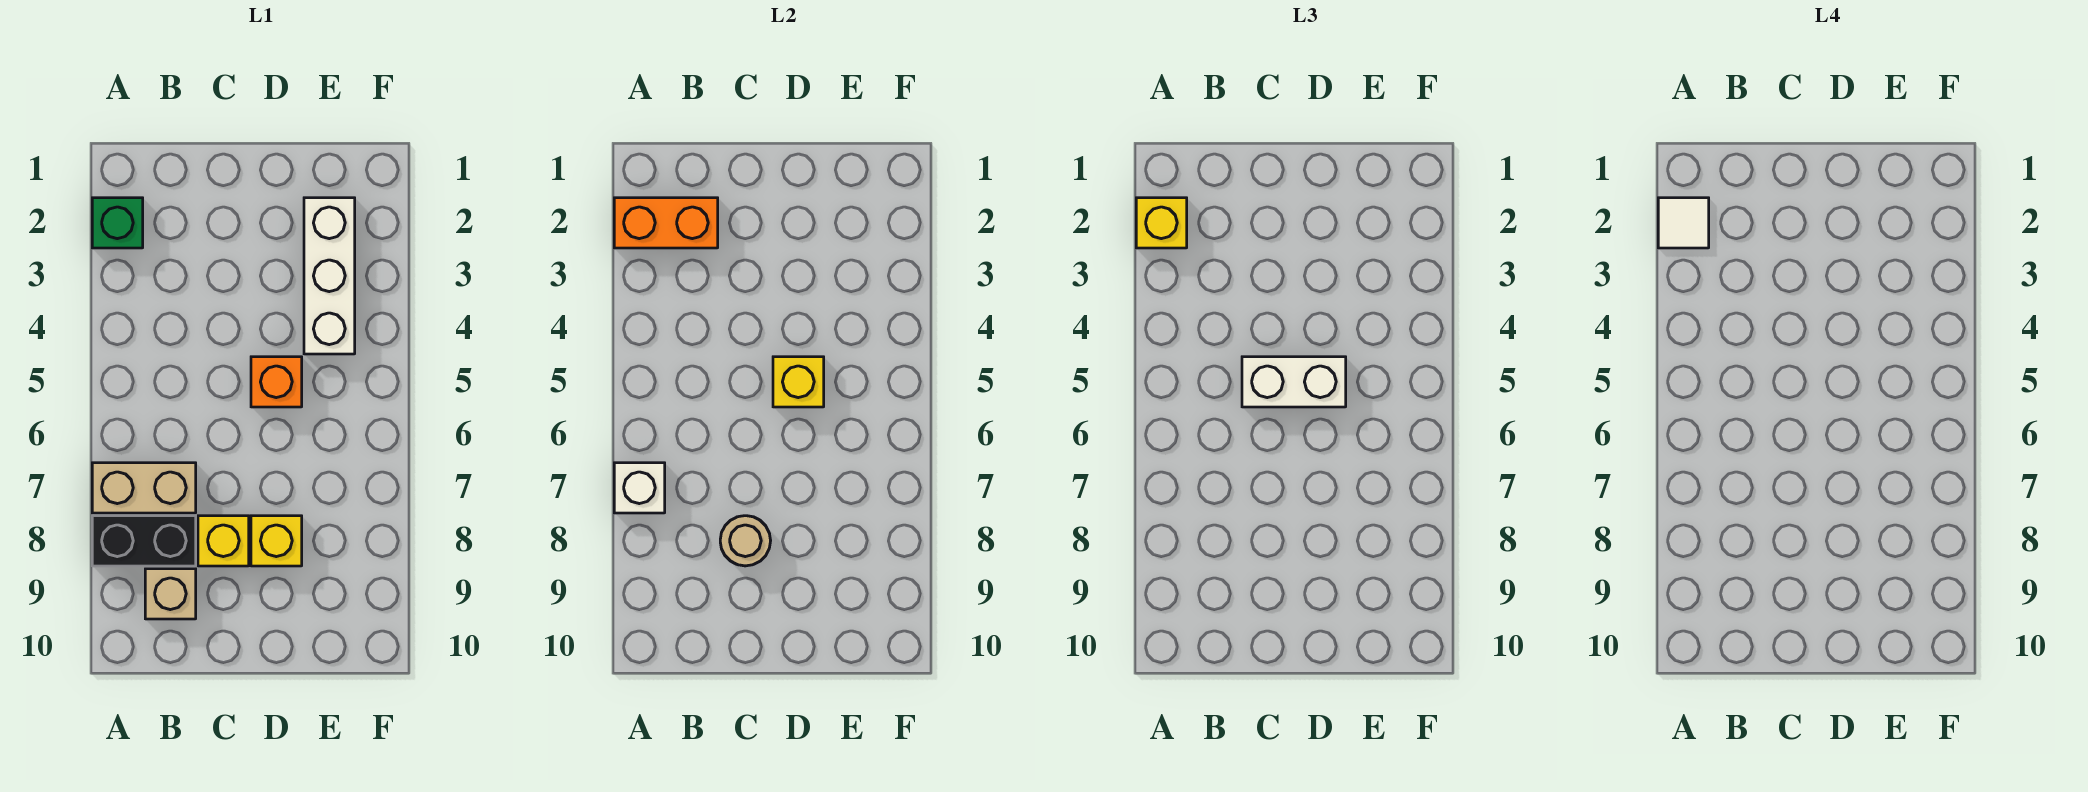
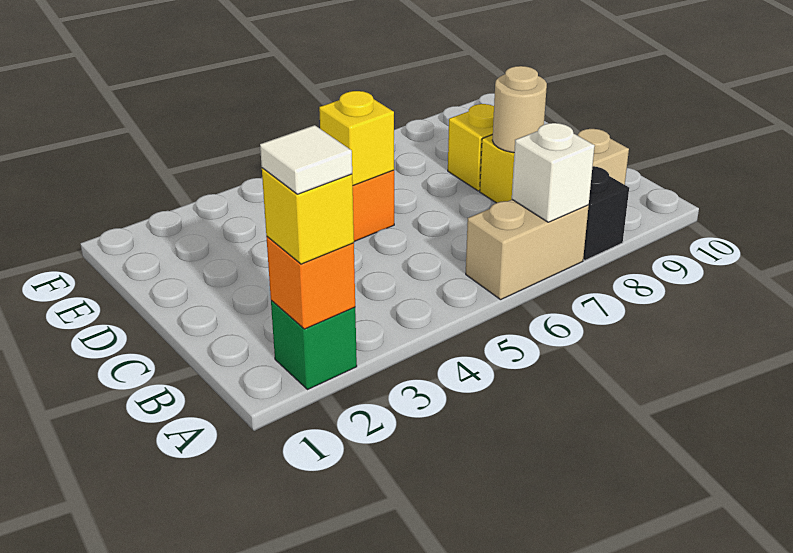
orange brick A2:B2 level 2 -> orange brick A2 level 2
tan brick A7:B7 level 1 -> tan brick A6:A7 level 1
white brick C5:D5 level 3 -> none
white brick E2:E4 level 1 -> none

